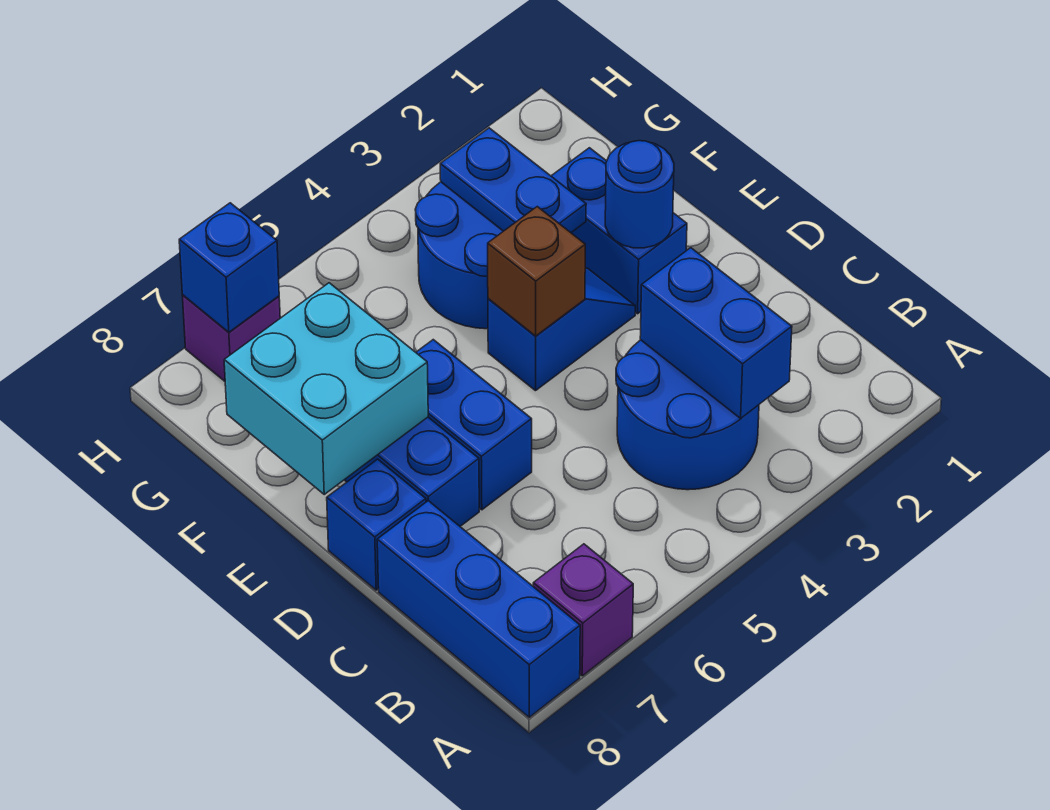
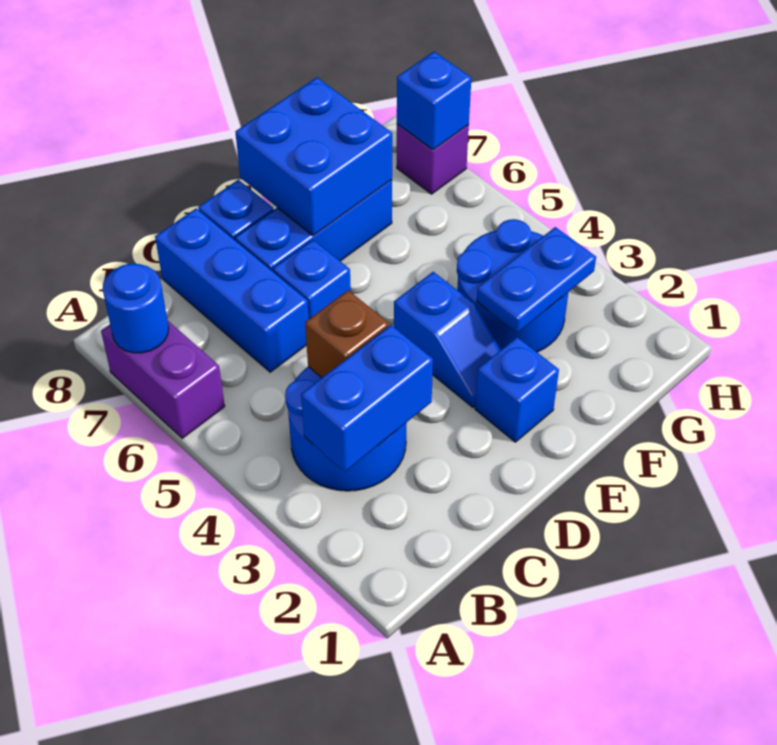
purple brick A7 level 1 -> purple brick A6:A7 level 1
blue brick A8:C8 level 1 -> blue brick C6:C8 level 1
blue brick D6:E6 level 1 -> blue brick D6 level 1
blue brick E2:F2 level 1 -> blue brick E2 level 1
blue round brick E2 level 2 -> blue round brick A7 level 2
brown brick E4 level 2 -> brown brick C4 level 2
cyan brick E7:F8 level 2 -> blue brick E7:F8 level 2

